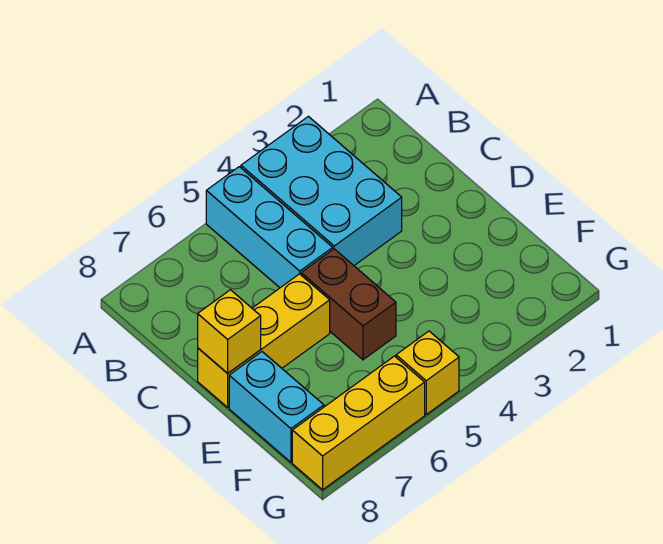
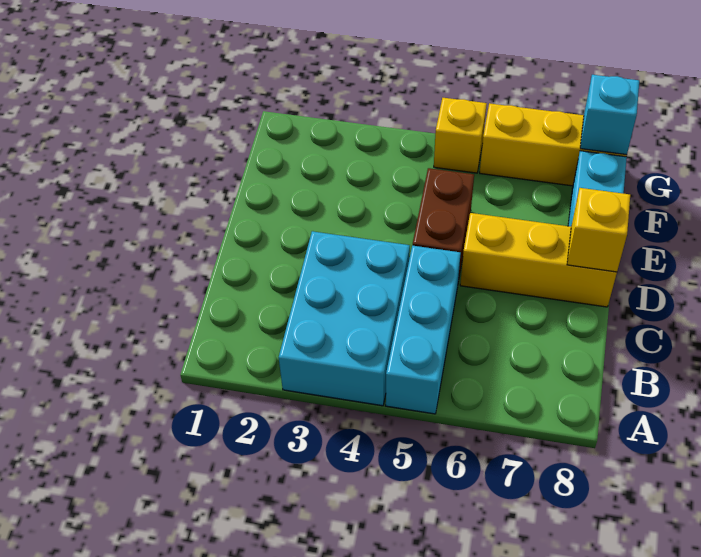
none -> cyan brick G8 level 2

